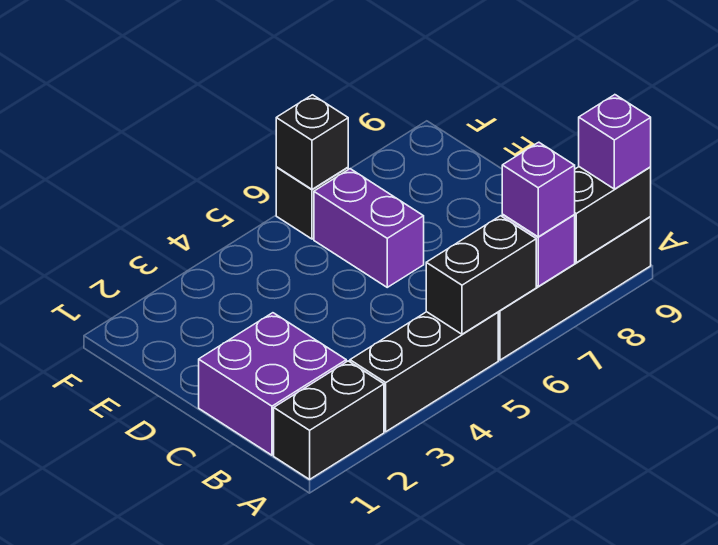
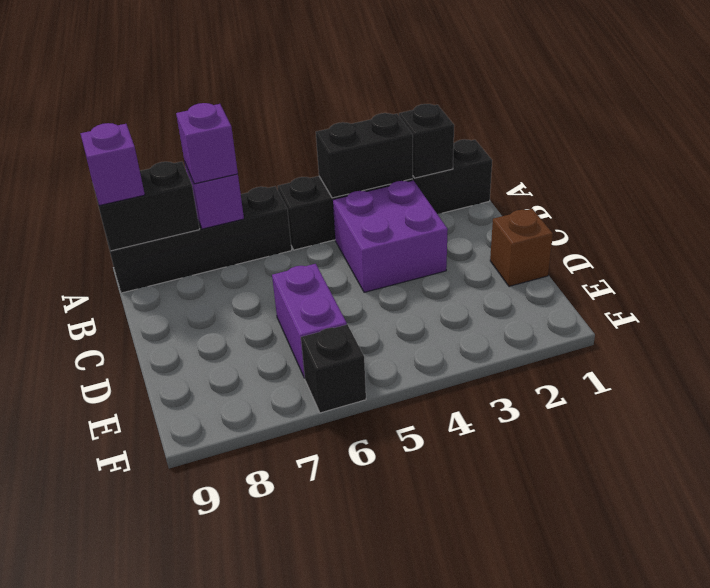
black brick A5:A6 level 2 -> black brick A3:A4 level 2
purple brick B1:C2 level 1 -> purple brick B3:C4 level 1
none -> brown brick D1 level 1
black brick F6 level 2 -> black brick A2 level 2

